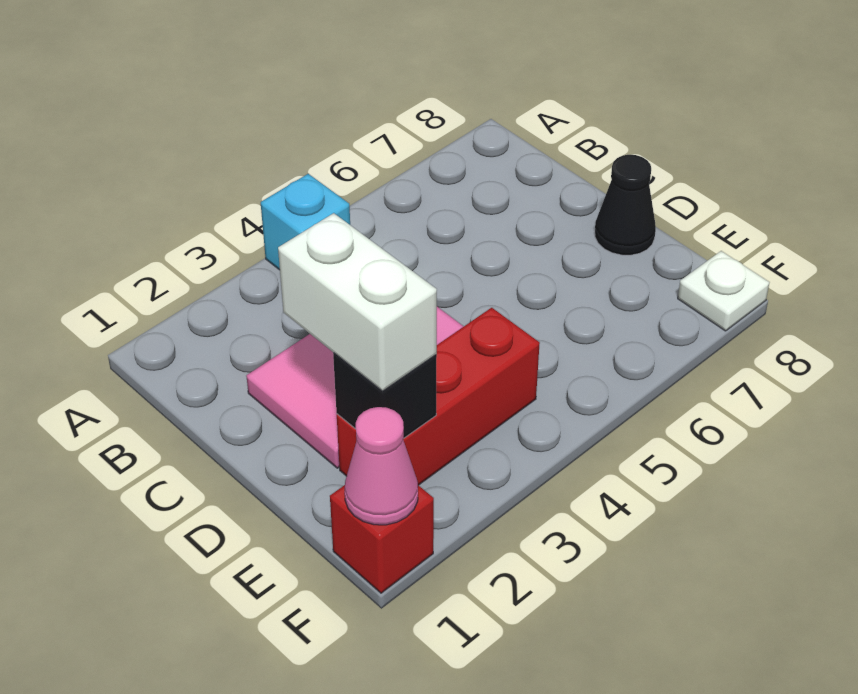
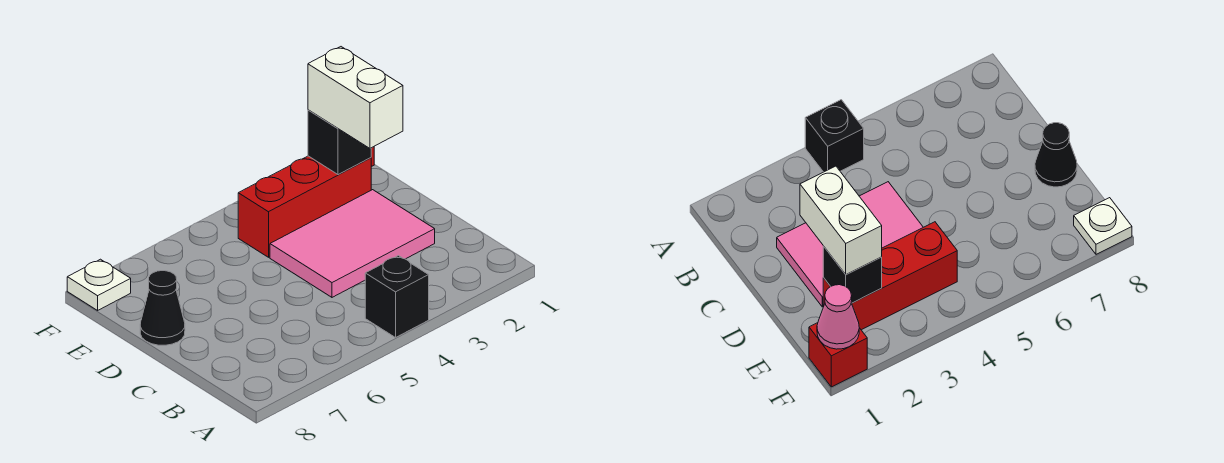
cyan brick A4 level 1 -> black brick A4 level 1

